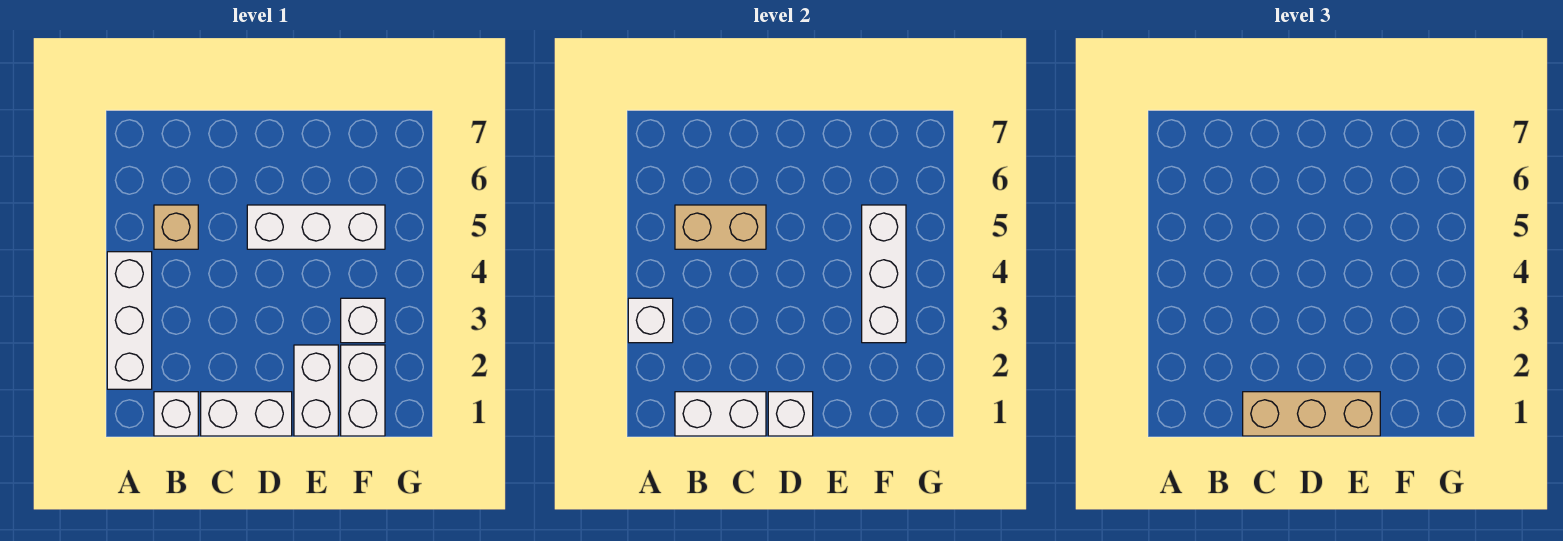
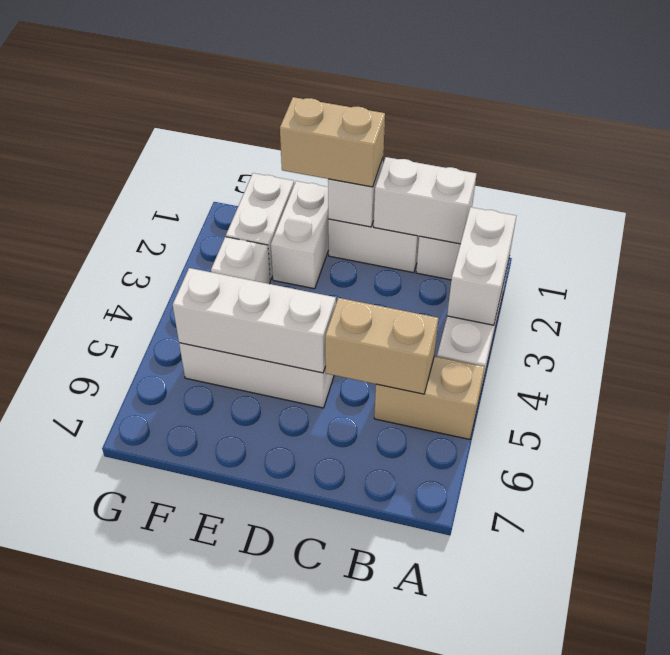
white brick A3 level 2 -> white brick A2:A3 level 2
tan brick B5 level 1 -> tan brick A5:B5 level 1
tan brick C1:E1 level 3 -> tan brick D1:E1 level 3
white brick F3:F5 level 2 -> white brick D5:F5 level 2

